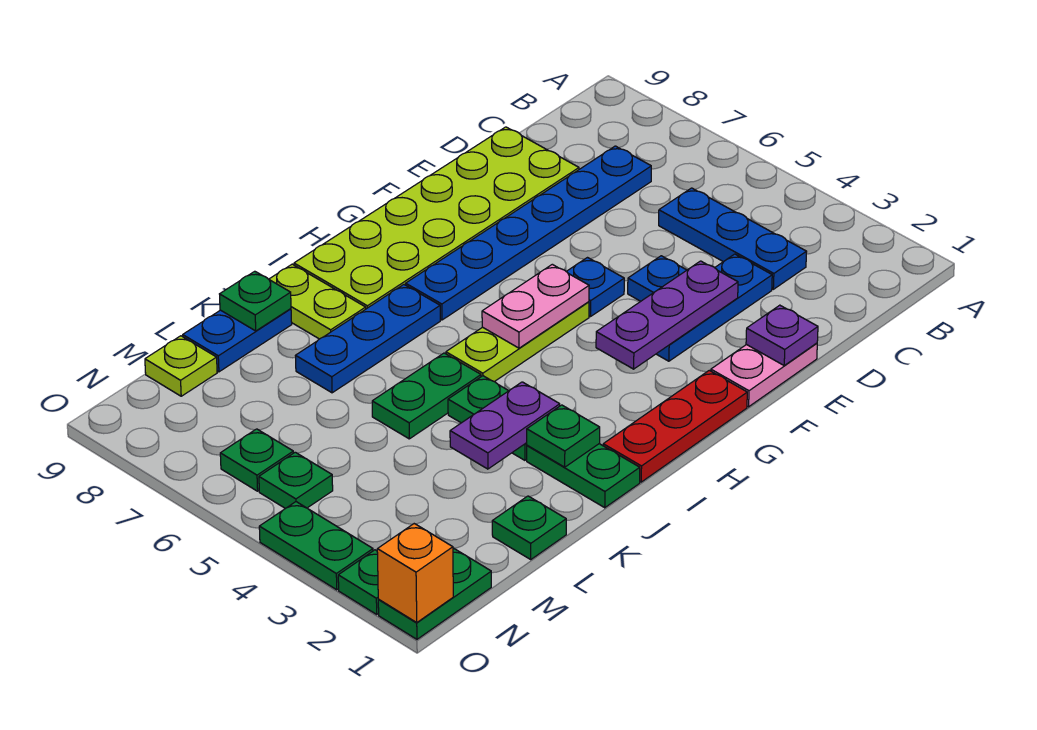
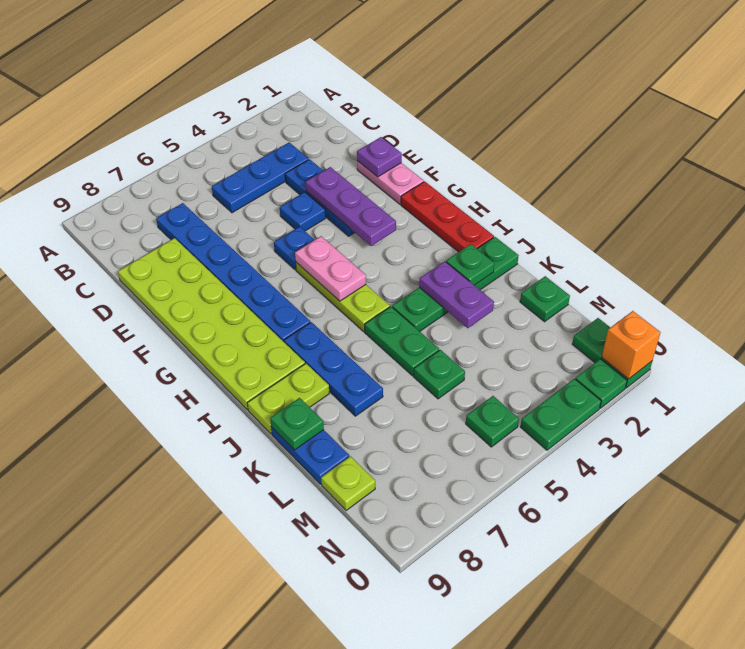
green plate N6 level 1 -> green plate L5 level 1

